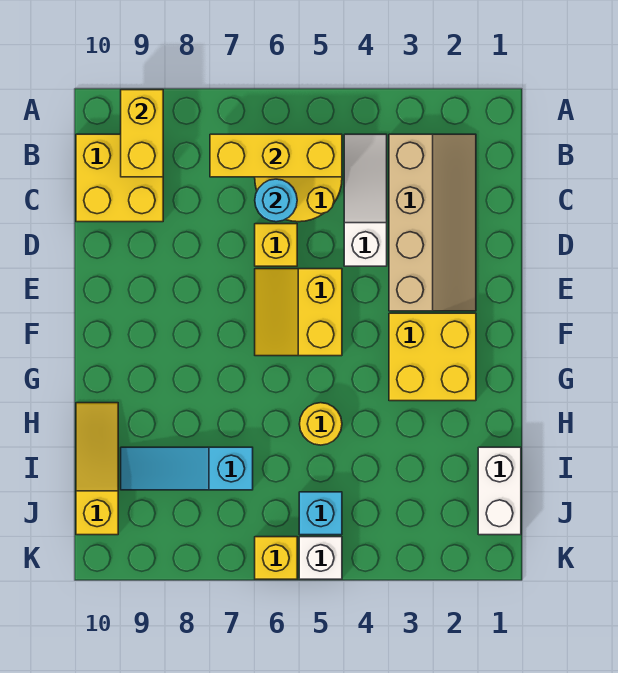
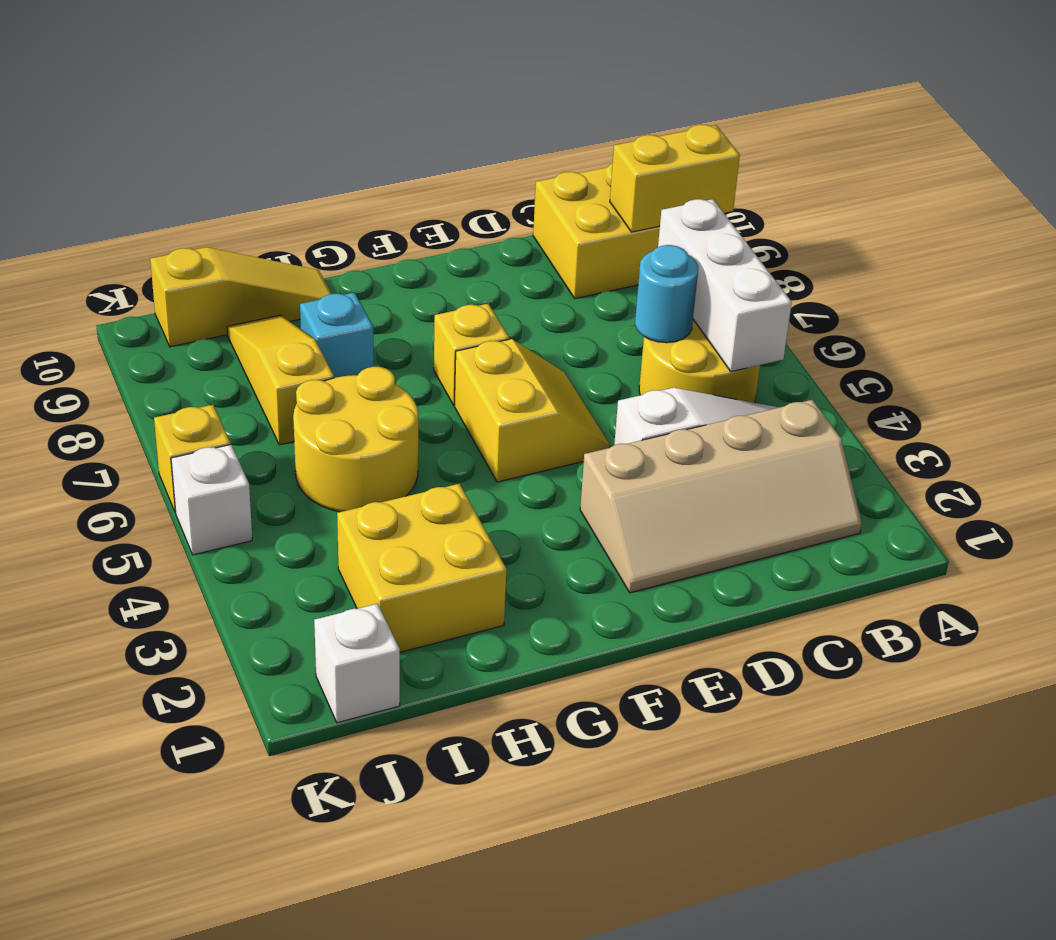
yellow brick B5:B7 level 2 -> white brick B5:B7 level 2
yellow brick D6 level 1 -> yellow brick F7 level 1
yellow slope E5:F6 level 1 top 5 -> yellow slope E5:F6 level 1 top F
yellow brick F2:G3 level 1 -> yellow brick H2:I3 level 1
yellow round brick H5 level 1 -> yellow round brick H5:I6 level 1
white brick I1:J1 level 1 -> white brick J1 level 1
cyan slope I7:I9 level 1 top 7 -> yellow slope I7:I9 level 1 top 7
cyan brick J5 level 1 -> cyan brick H8 level 1

